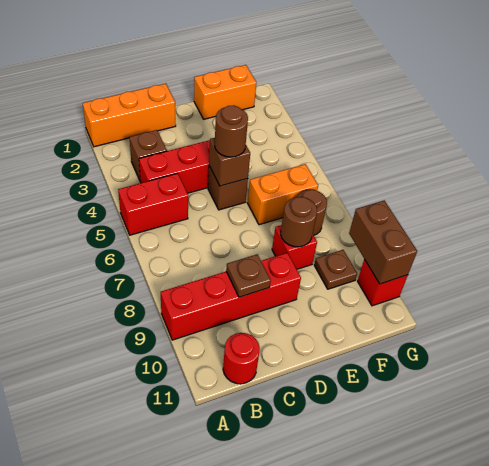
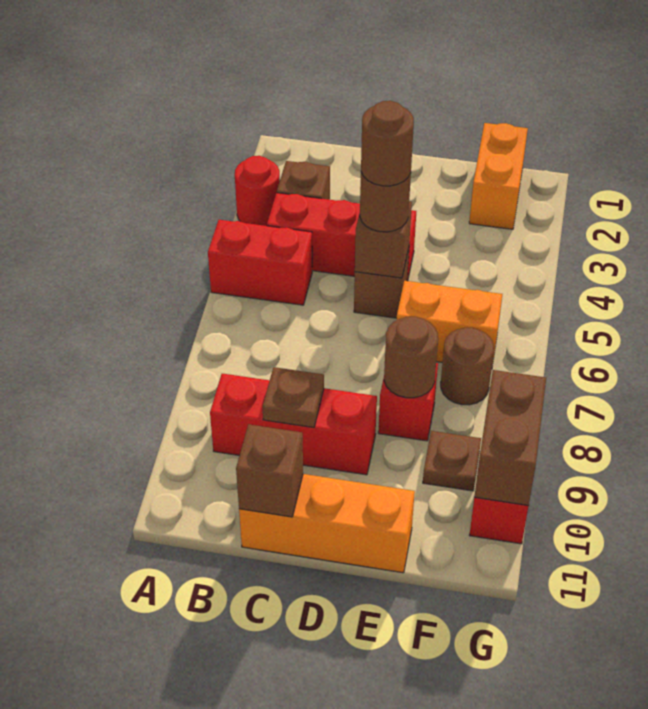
orange brick A1:C1 level 1 -> orange brick C11:E11 level 1
red brick A9:D9 level 1 -> red brick B9:D9 level 1
red round brick B11 level 1 -> red round brick A3 level 1
none -> brown brick C11 level 2
none -> brown round brick D5 level 4
orange brick E1:F1 level 1 -> orange brick F1:F2 level 1

